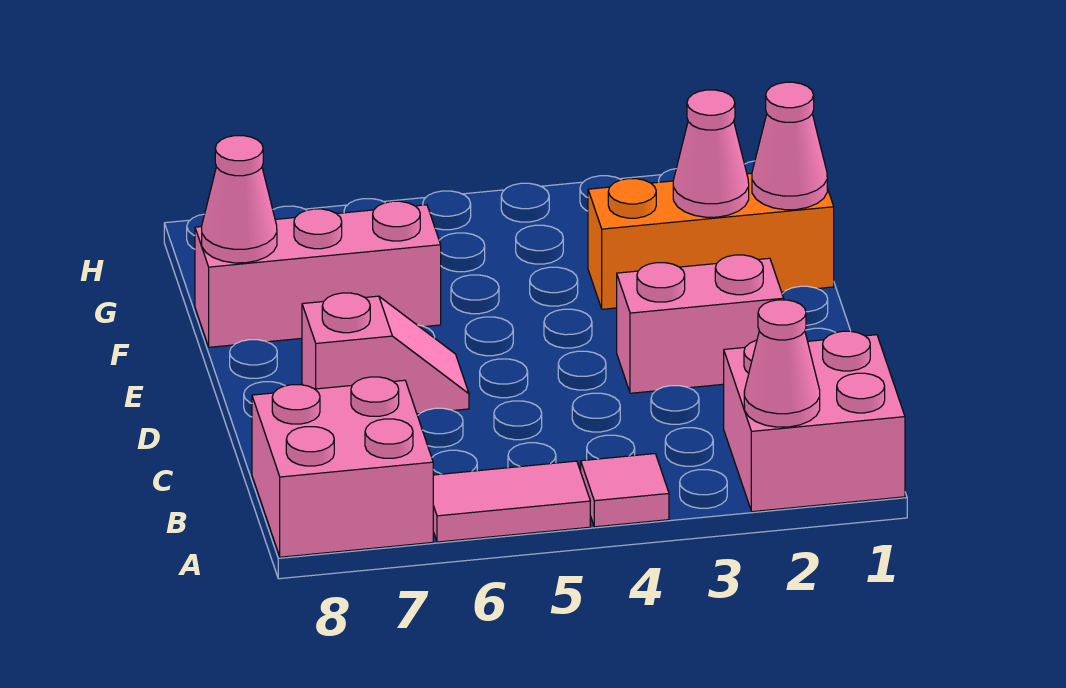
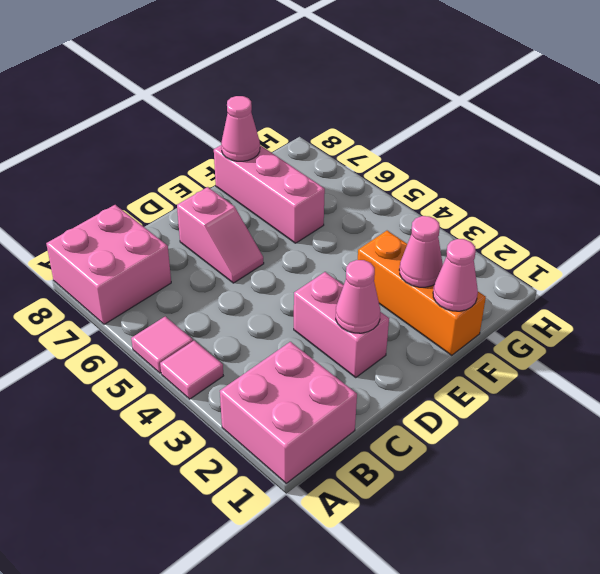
pink cone A2 level 2 -> pink cone D2 level 2
pink tile A5:A6 level 1 -> pink tile A5 level 1

